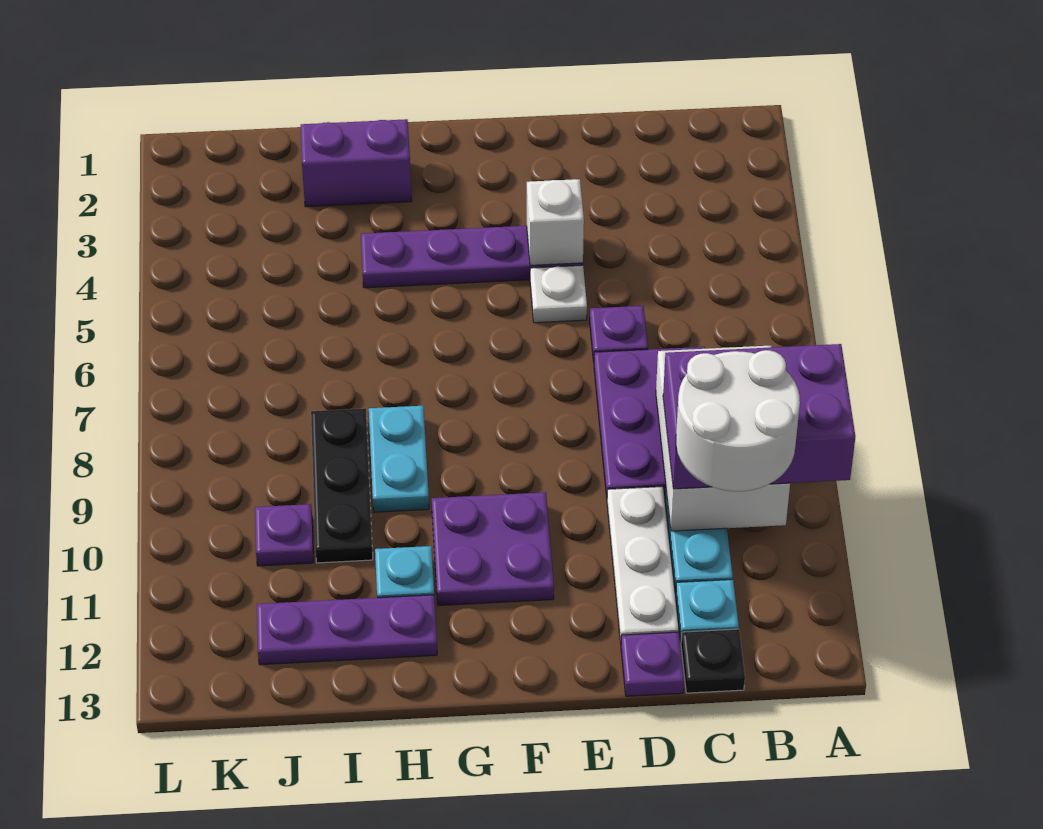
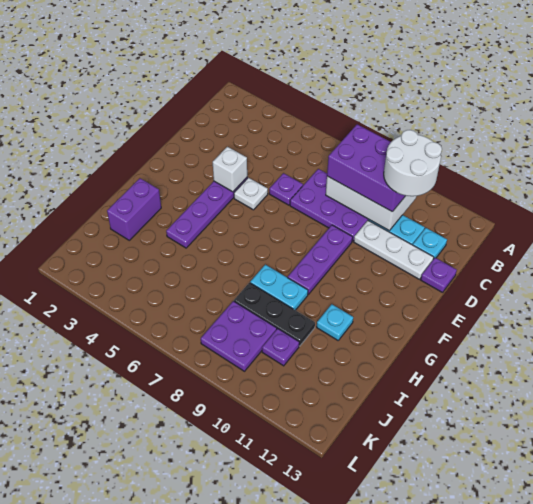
purple brick A9:C10 level 3 -> purple brick B8:C10 level 3
black plate C13 level 1 -> none
purple plate F10:G11 level 1 -> purple plate J8:K9 level 1
purple plate H12:J12 level 1 -> purple plate E9:G9 level 1

